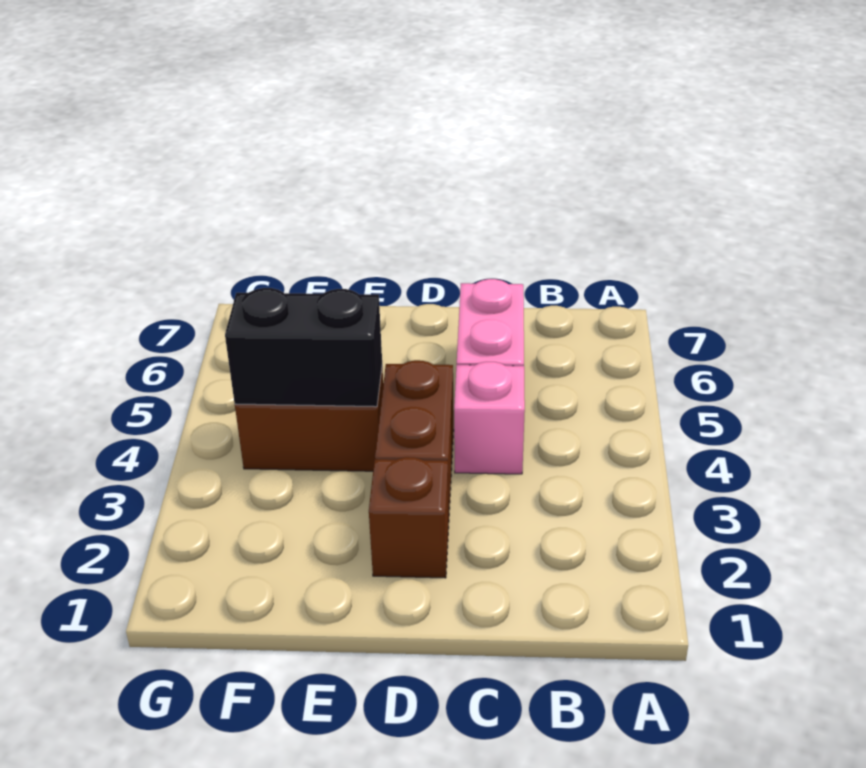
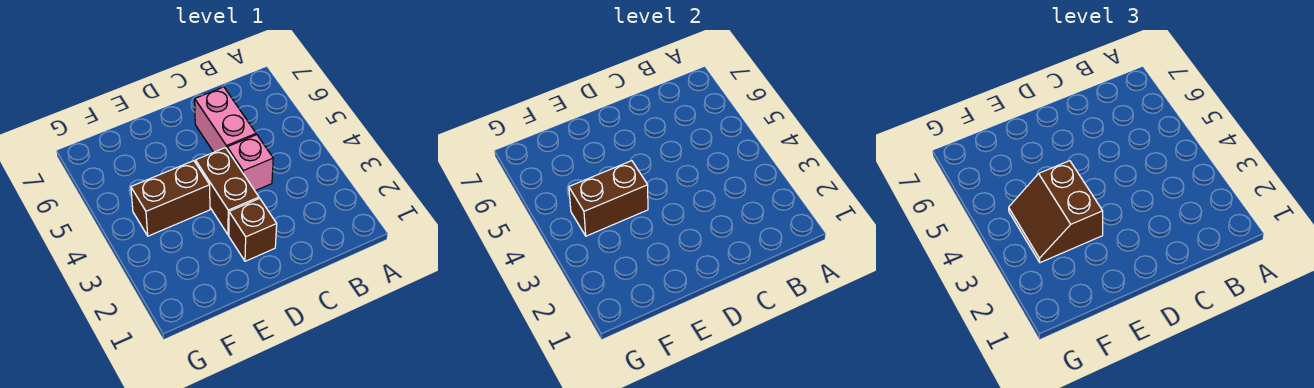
none -> brown slope E3:F4 level 3 top E
black brick E4:F4 level 2 -> brown brick E4:F4 level 2

